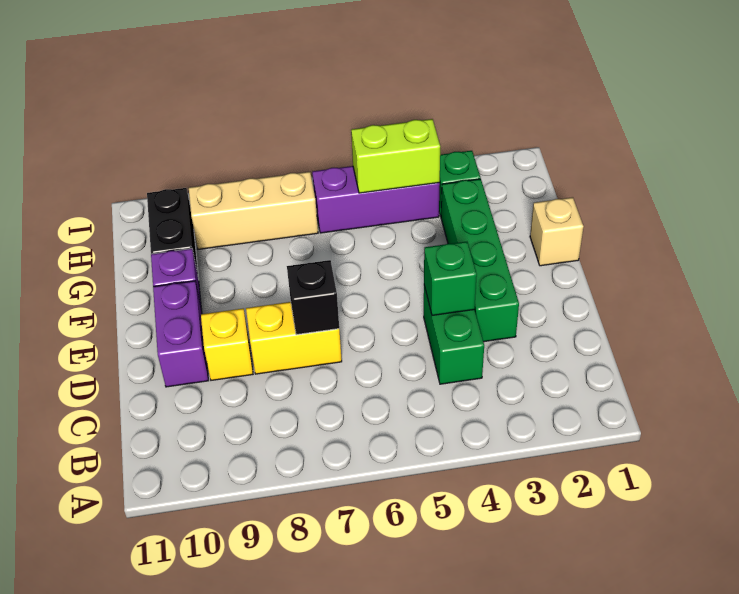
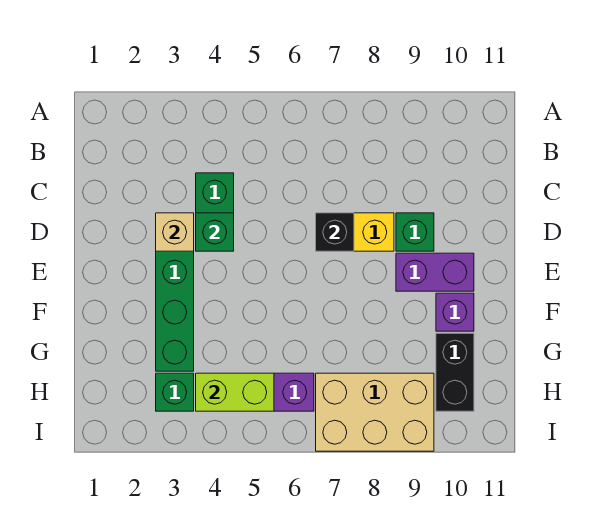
yellow brick D9 level 1 -> green brick D9 level 1
purple brick D10:E10 level 1 -> purple brick E9:E10 level 1
tan brick F1 level 1 -> tan brick D3 level 2
tan brick H7:H9 level 1 -> tan brick H7:I9 level 1

